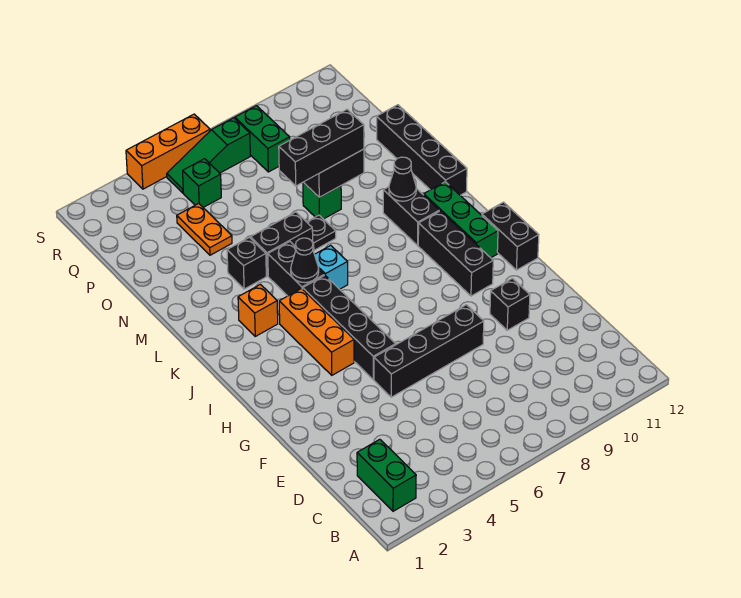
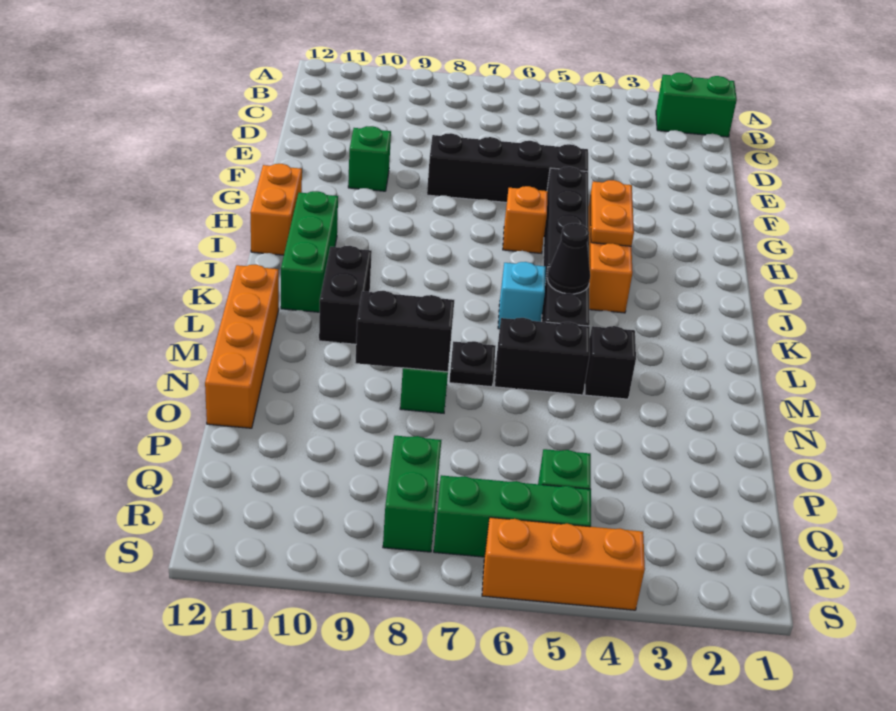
green brick B2:C2 level 1 -> green brick B1:B2 level 1
black brick F10 level 1 -> green brick F10 level 1
black brick H10:J10 level 1 -> none
black brick H12:I12 level 1 -> orange brick H12:I12 level 1
orange brick K3 level 1 -> orange brick H6 level 1
black cone L10 level 2 -> none
black brick L12:O12 level 1 -> orange brick L12:O12 level 1
black brick N7:N9 level 3 -> none
orange plate O4:P4 level 1 -> orange plate H4:I4 level 2
green slope R5:R7 level 1 top 7 -> green brick R5:R7 level 1

